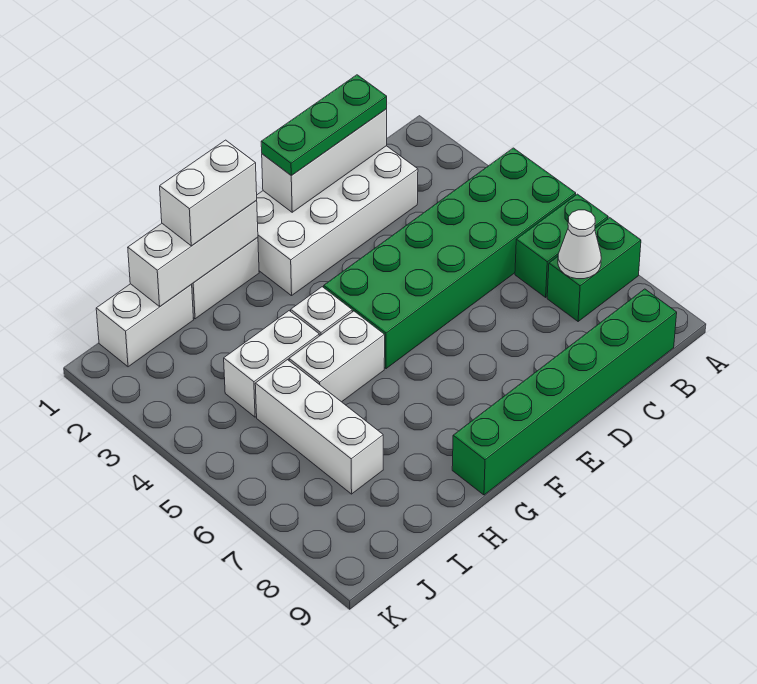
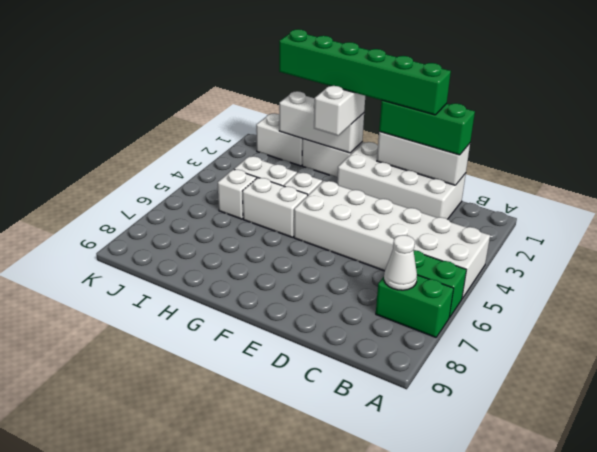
green brick A4:F5 level 1 -> white brick A4:F5 level 1
green brick B9:G9 level 1 -> green brick D1:I1 level 4
green plate C1:E1 level 3 -> green brick C1:E1 level 3
white brick G1:H1 level 3 -> white brick G1:G2 level 3
white brick I5:I7 level 1 -> white brick I5 level 1

